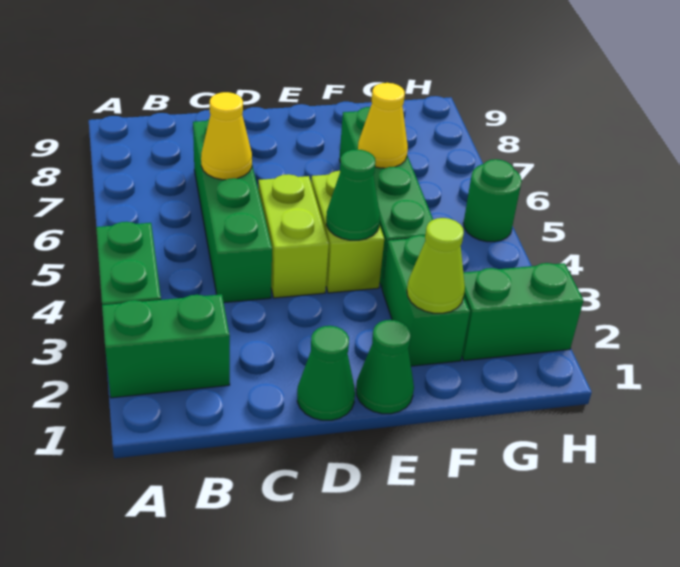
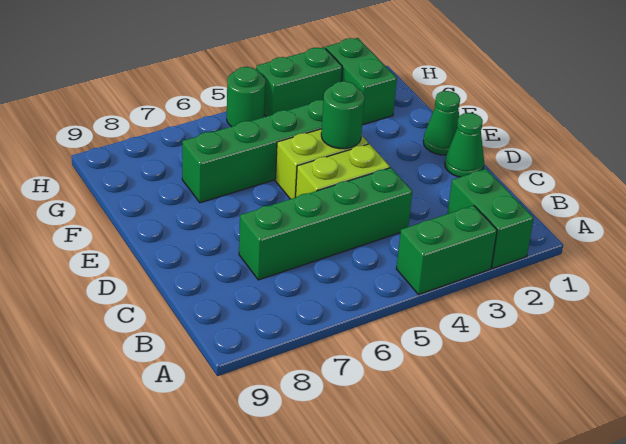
yellow cone C6 level 2 -> none
green cone E4 level 2 -> green round brick E4 level 2
green brick F2:F3 level 1 -> green brick H3:H4 level 1
lime cone F2 level 2 -> none
yellow cone F6 level 2 -> none

